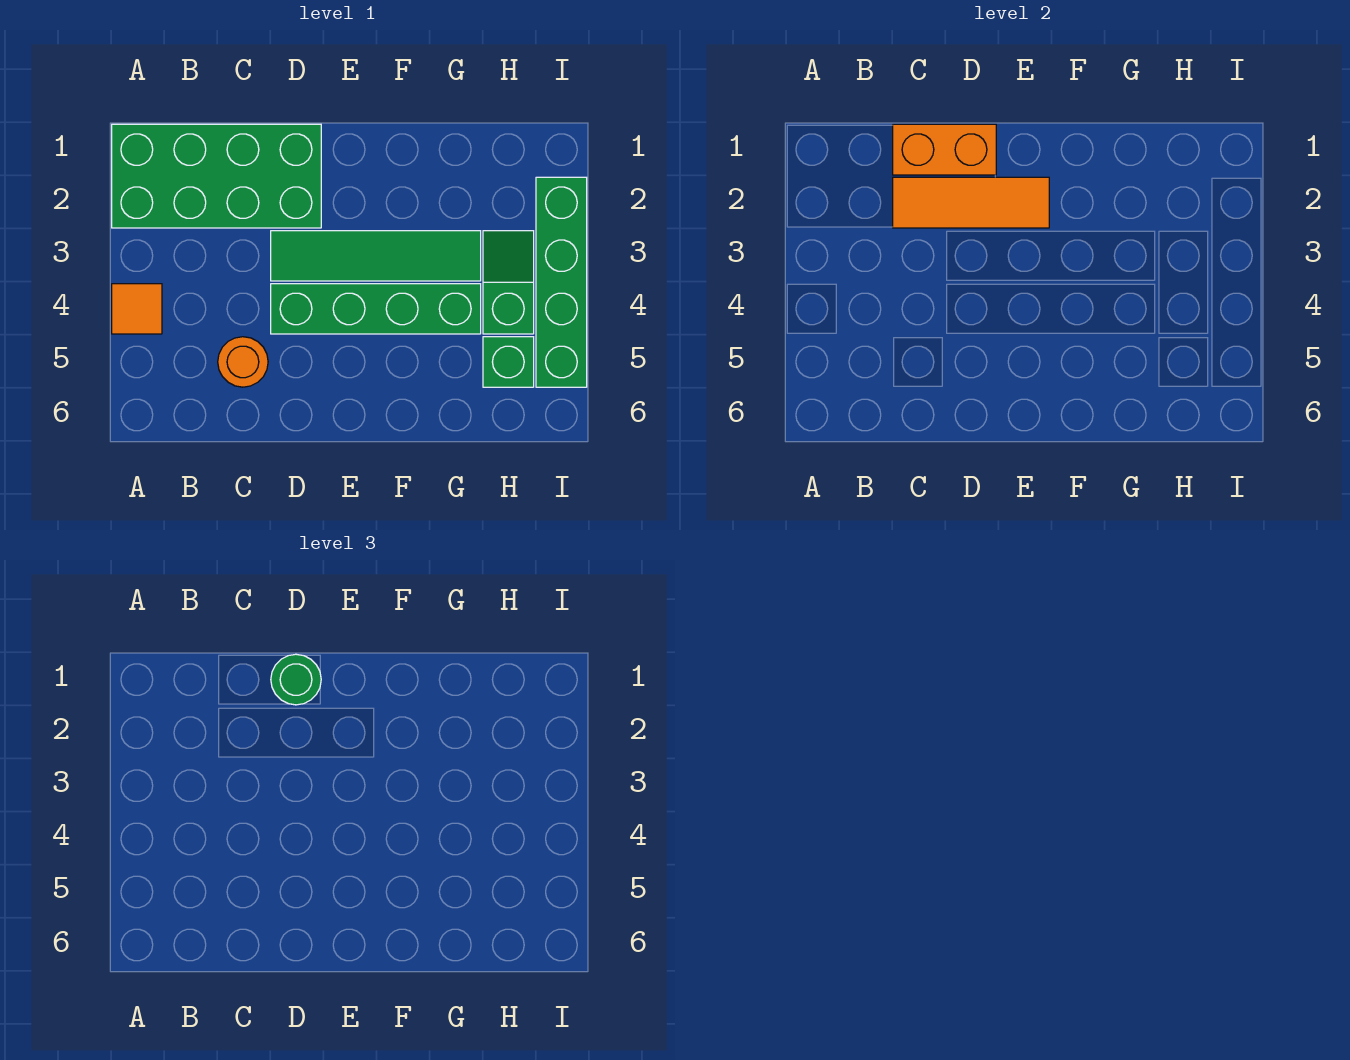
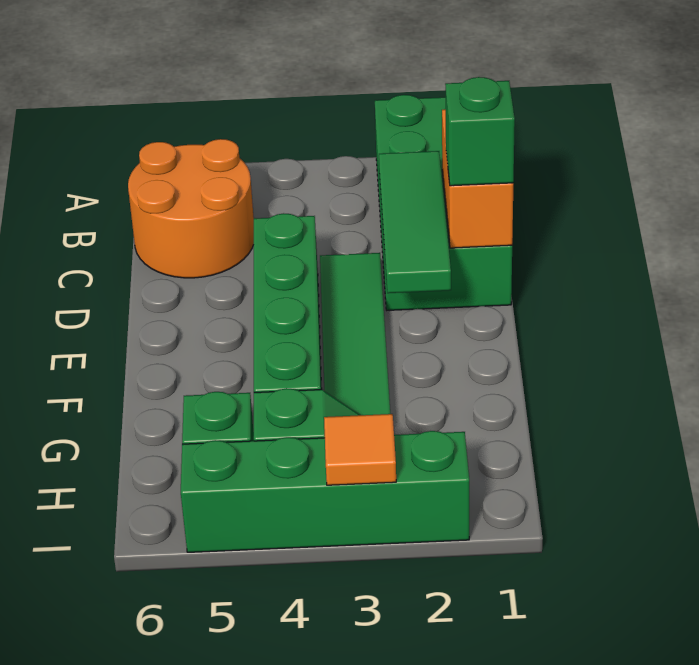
orange tile A4 level 1 -> orange tile I3 level 2
orange tile C2:E2 level 2 -> green tile C2:E2 level 2
orange round brick C5 level 1 -> orange round brick B5:C6 level 1
green round brick D1 level 3 -> green brick D1 level 3

